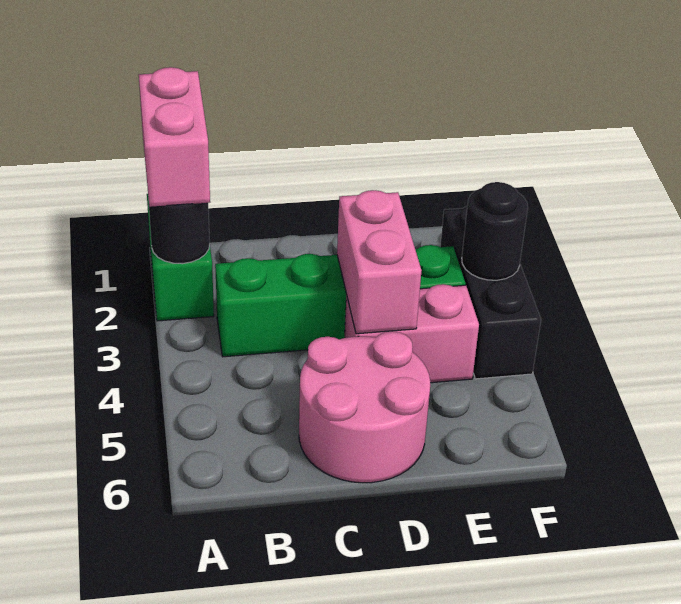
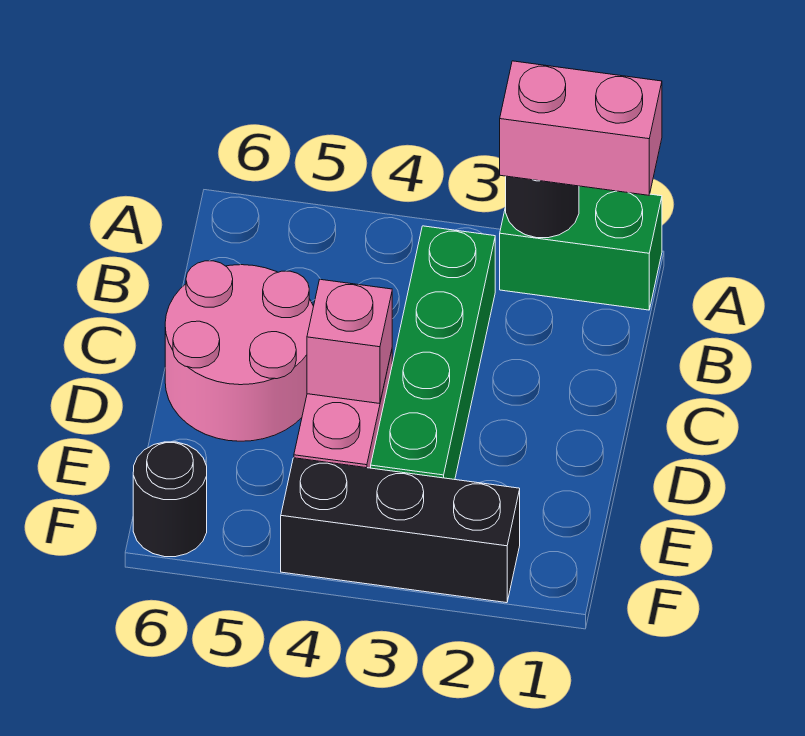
pink brick D3:D4 level 2 -> pink brick D4 level 2
black round brick F3 level 2 -> black round brick F6 level 1

